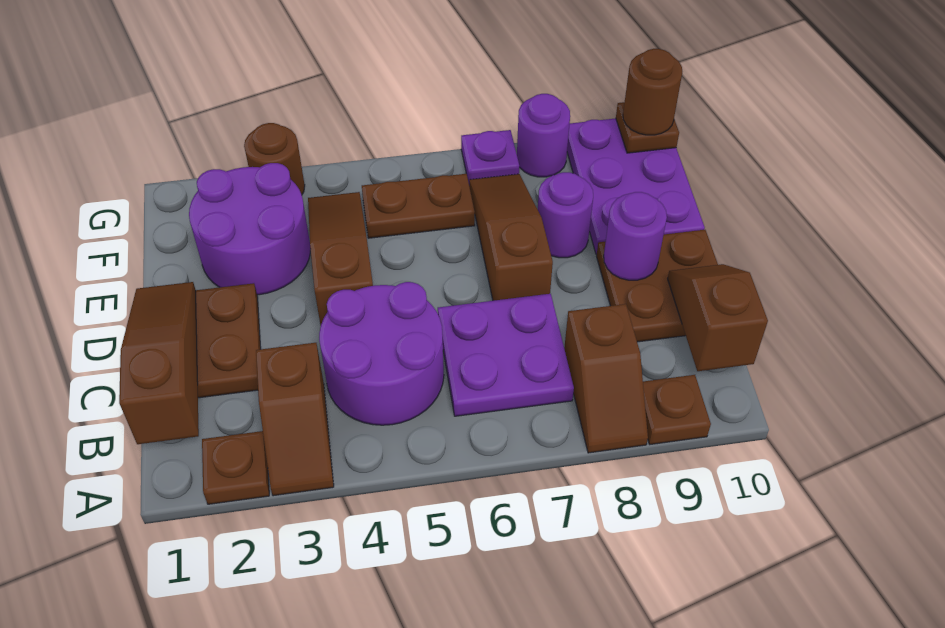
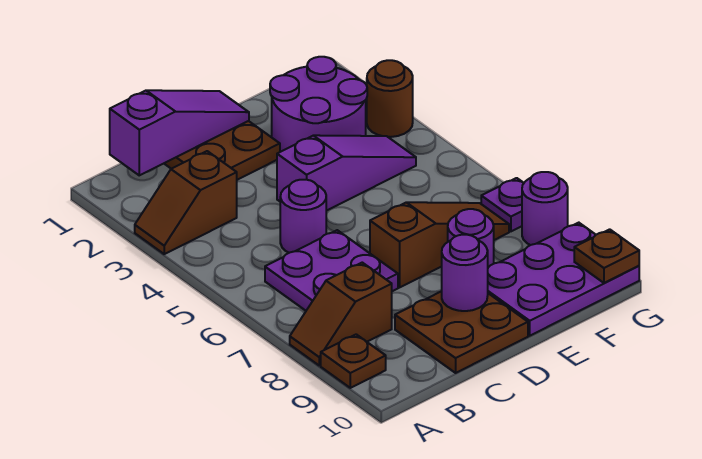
brown plate A2 level 1 -> none
brown slope B1:D1 level 2 top B -> purple slope B1:D1 level 2 top B
purple round brick B4:C5 level 1 -> purple round brick C5 level 1
brown slope B10:C10 level 2 top B -> none
brown slope D4:F4 level 1 top D -> purple slope D4:F4 level 1 top D
brown plate F5:F6 level 1 -> none
brown round brick G10 level 3 -> none

